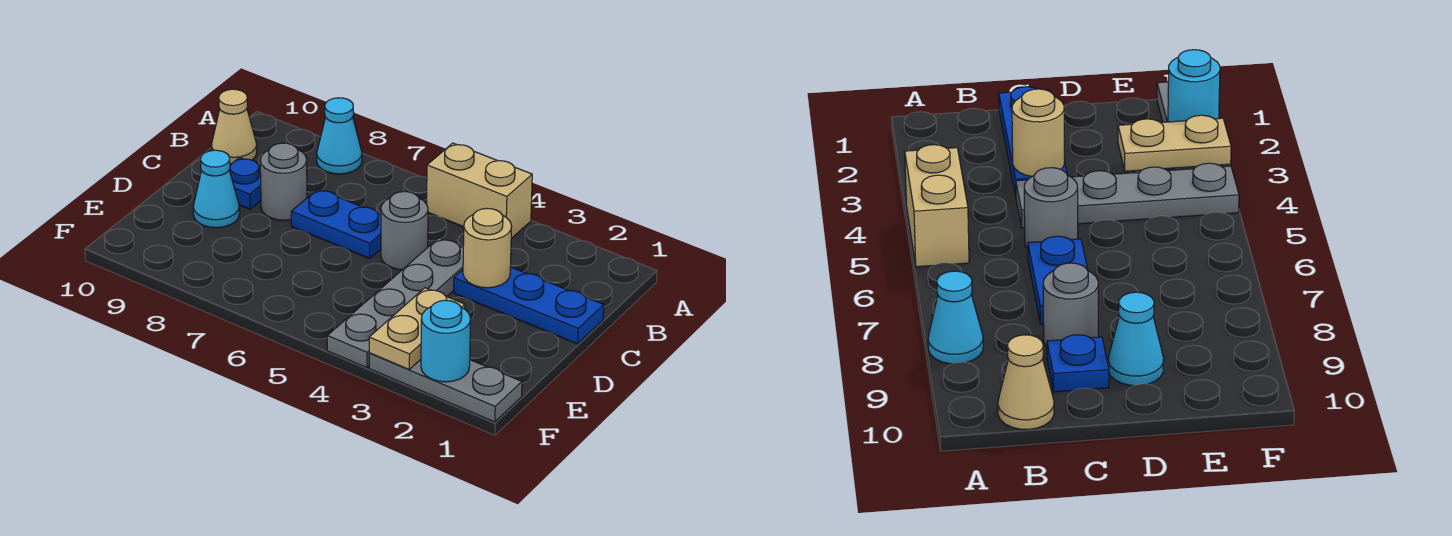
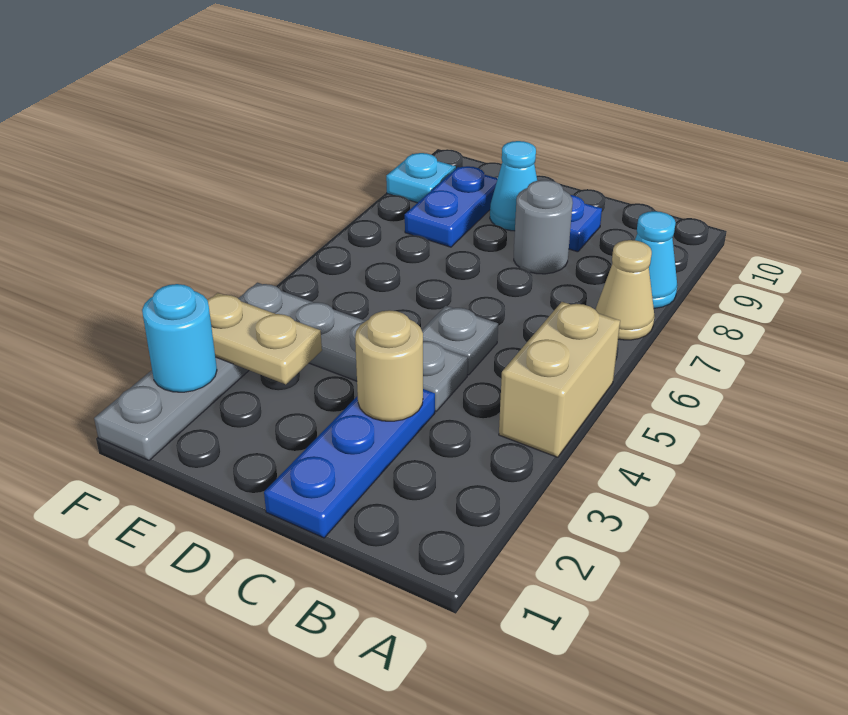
tan cone B10 level 1 -> tan cone A7 level 1
grey round brick C5 level 1 -> grey plate C5 level 1
blue plate C6:C7 level 1 -> blue plate E8:E9 level 1
none -> cyan plate F9 level 1

